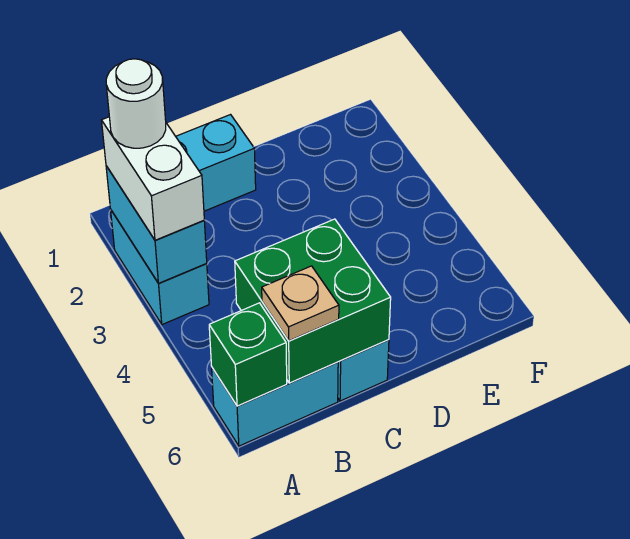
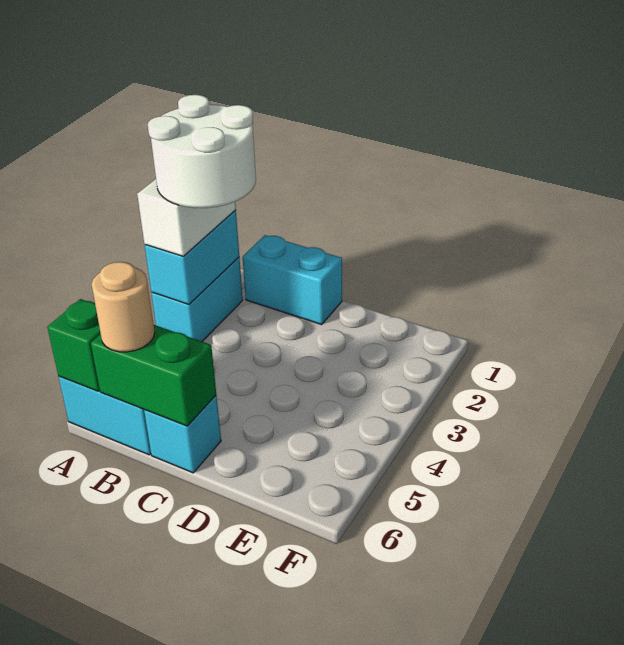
white round brick A2 level 4 -> white round brick A2:B3 level 4
green brick B5:C6 level 2 -> green brick B6:C6 level 2
tan plate B6 level 3 -> tan round brick B6 level 3

